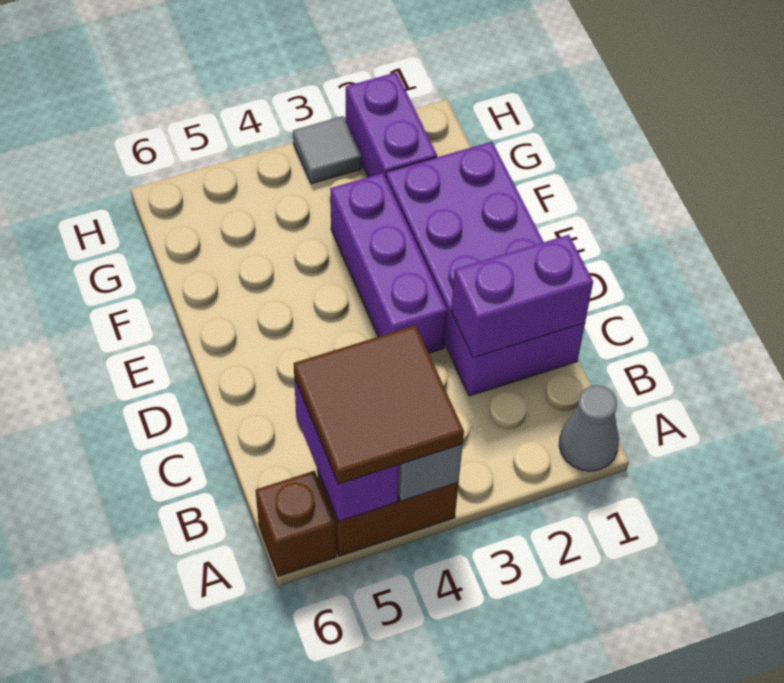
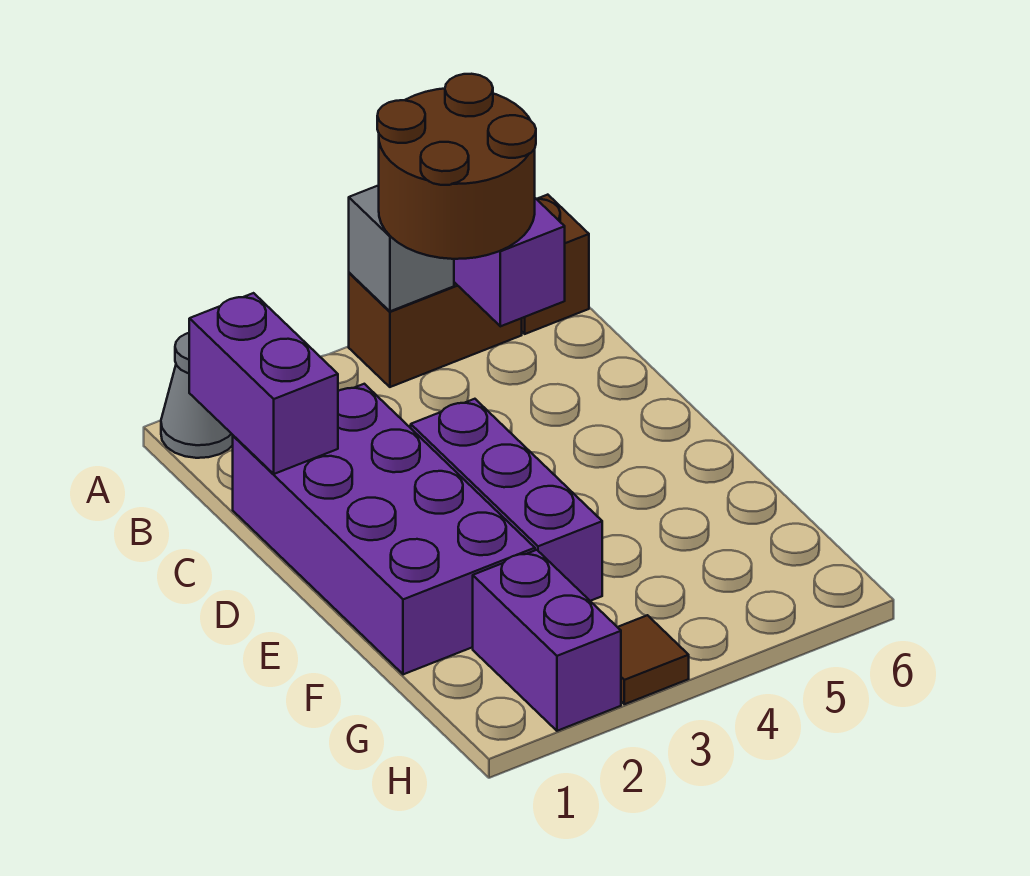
brown tile A4:B5 level 3 -> brown round brick A4:B5 level 3
purple brick C1:C2 level 2 -> purple brick B1:C1 level 2
grey tile H3 level 1 -> brown tile H3 level 1

